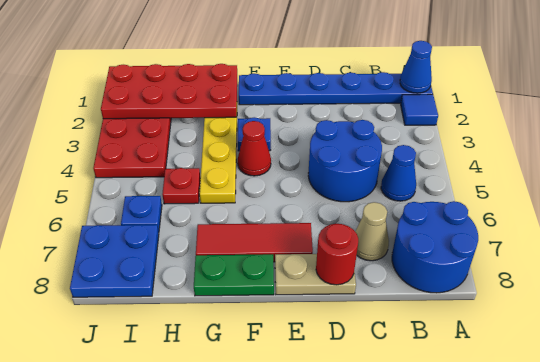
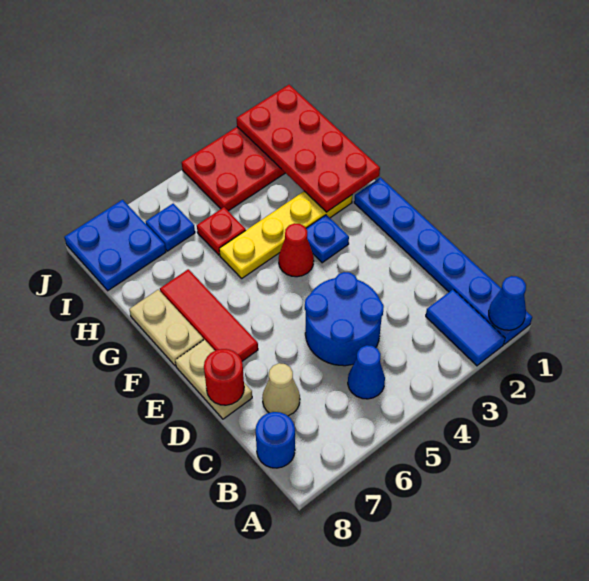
blue tile A2 level 1 -> blue tile A2:B2 level 1
blue round brick A7:B8 level 1 -> blue round brick B8 level 1
green plate F8:G8 level 1 -> tan plate F8:G8 level 1

